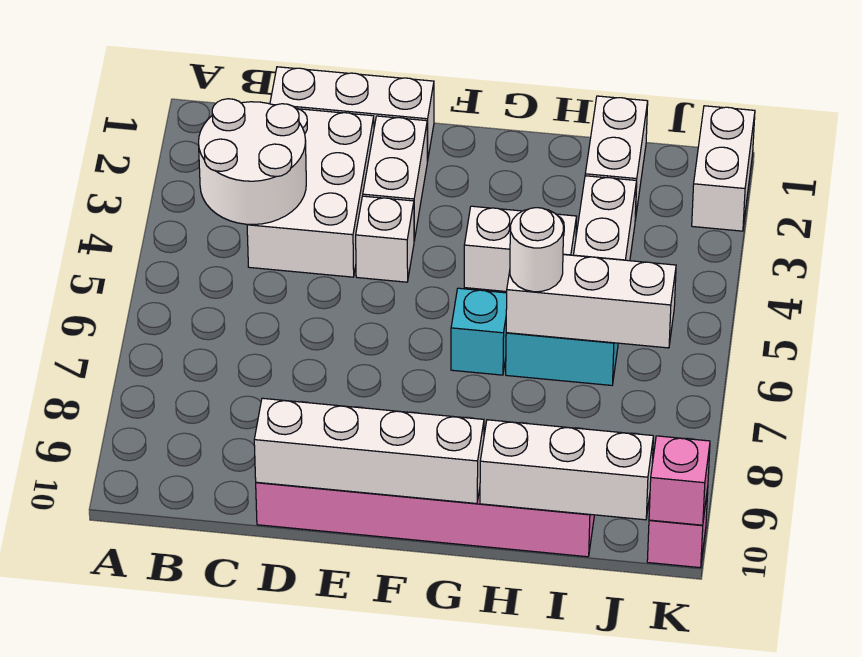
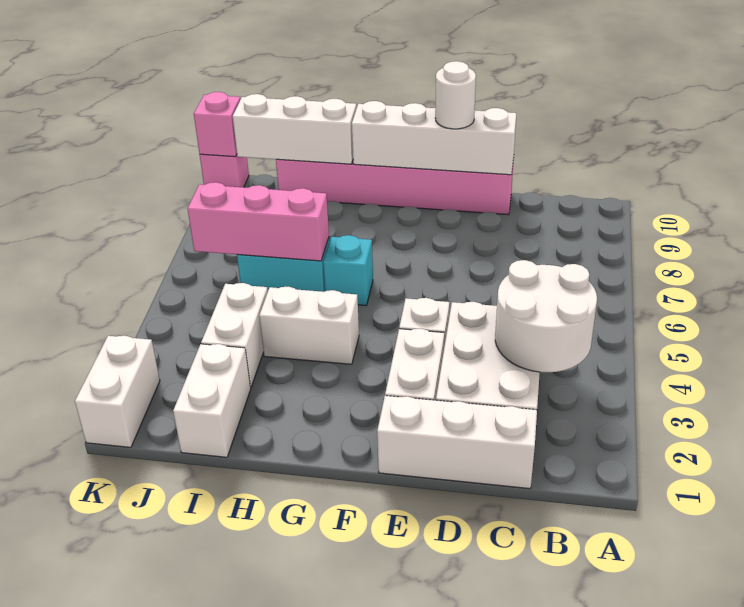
white brick H6:J6 level 2 -> pink brick H6:J6 level 2
white round brick H6 level 3 -> white round brick E10 level 3

